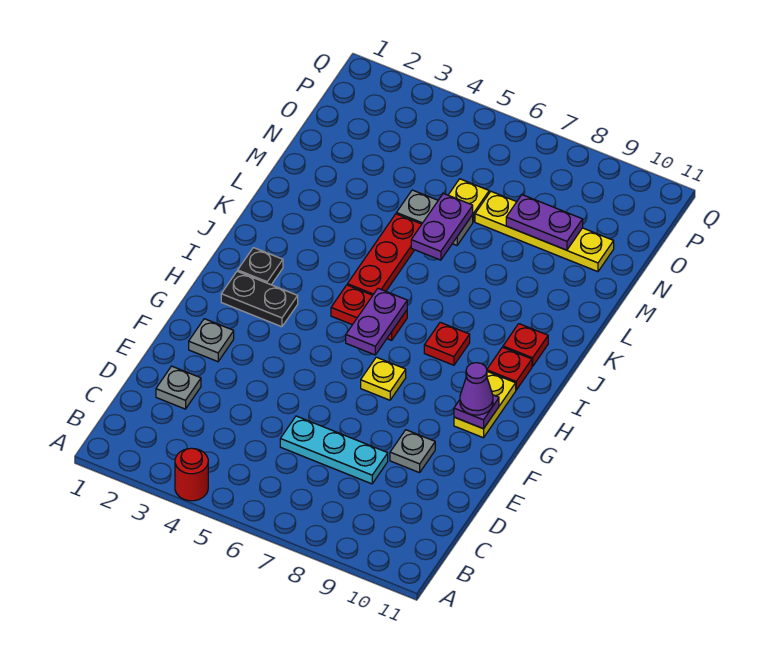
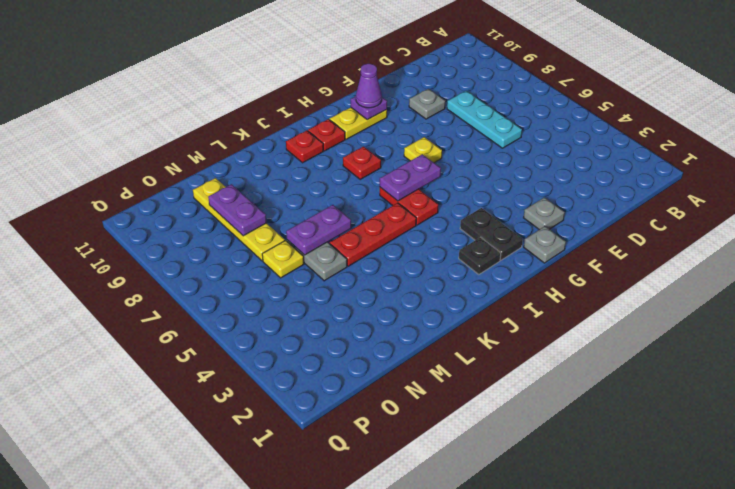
red round brick A4 level 1 -> none
grey plate D2 level 1 -> grey plate G1 level 1

